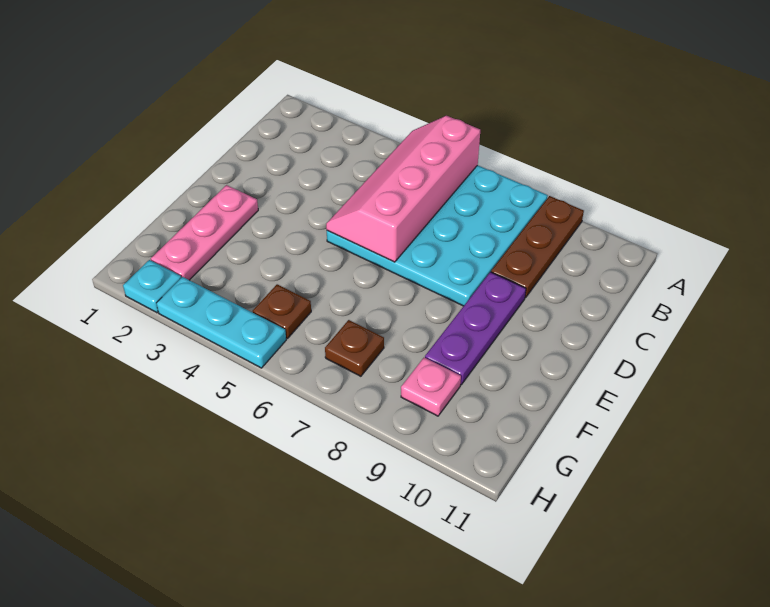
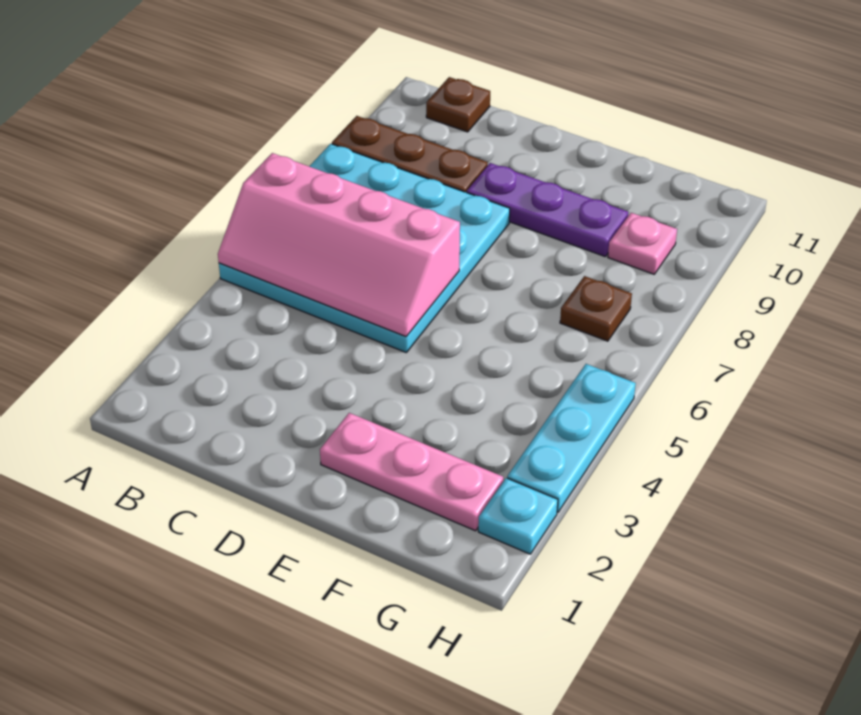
brown plate G5 level 1 -> brown plate B11 level 1

